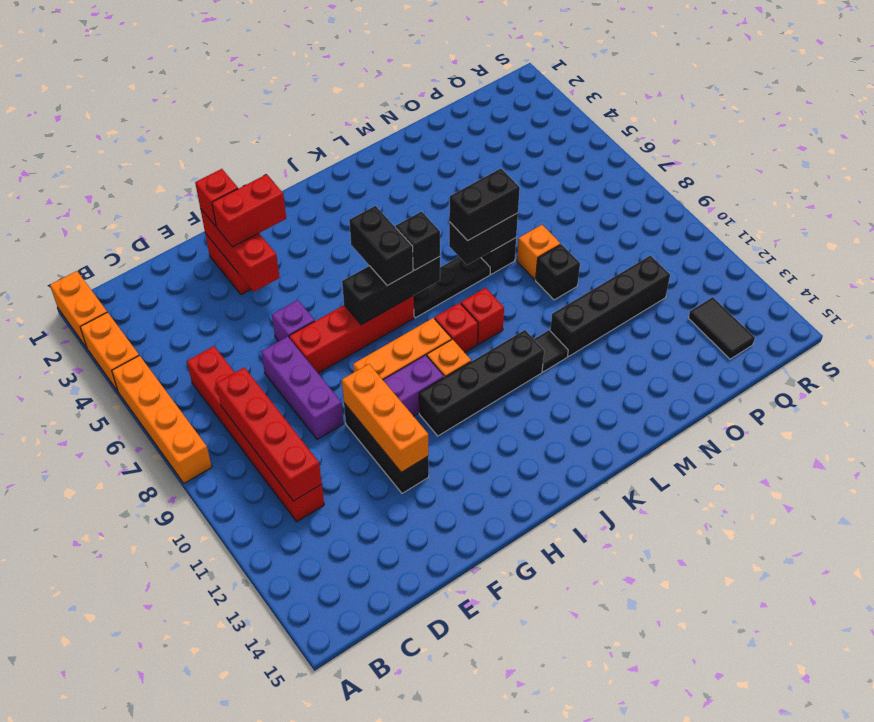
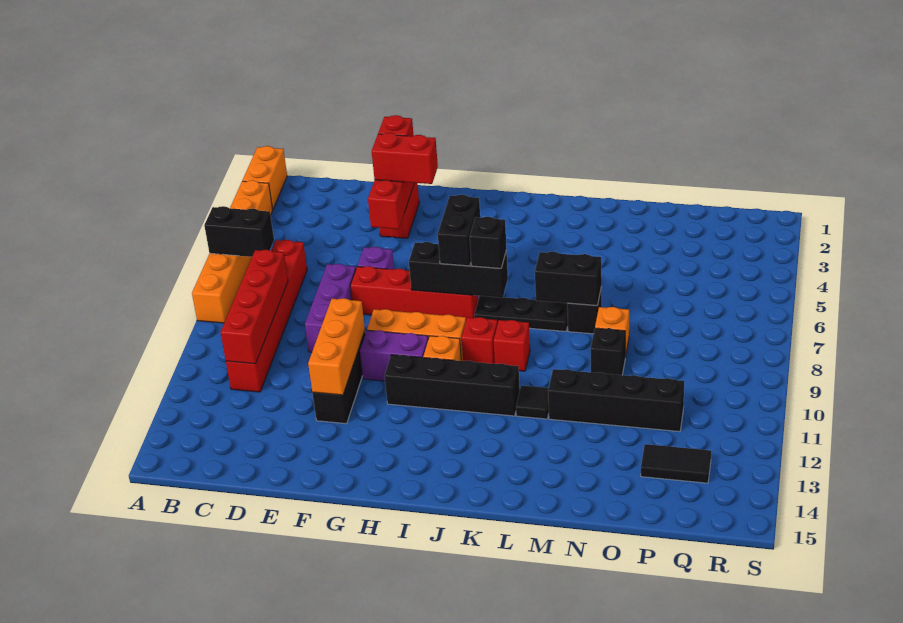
black brick L7:M7 level 3 -> black brick A6:B6 level 2
black tile Q13:Q14 level 1 -> black tile P13:Q13 level 1

